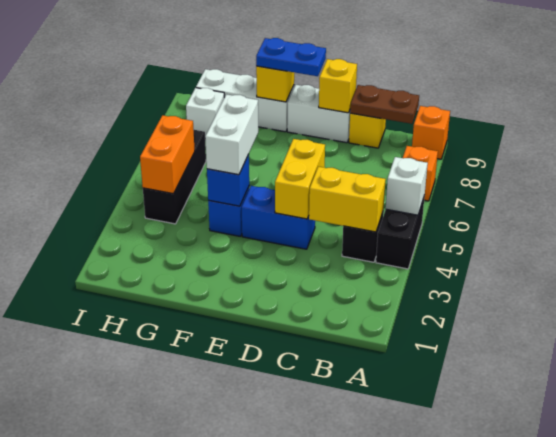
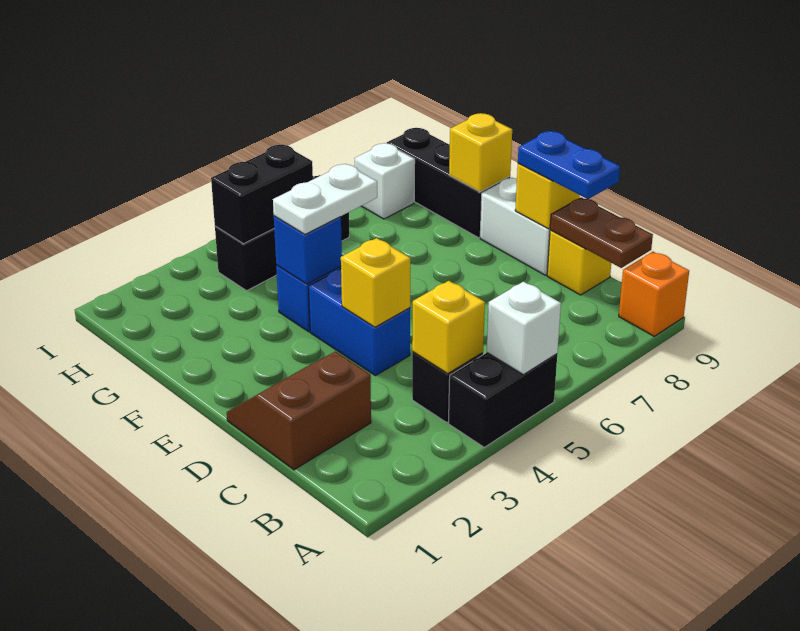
orange brick A7 level 1 -> none
yellow brick B4:C4 level 2 -> yellow brick B4 level 2
none -> brown slope C1:D2 level 1 top C
yellow brick D4:D5 level 2 -> yellow brick D4 level 2
blue plate E9:F9 level 3 -> blue plate C9:D9 level 3
white brick F4:F5 level 3 -> white plate F4:F5 level 3
white brick F9:H9 level 1 -> black brick F9:H9 level 1
orange brick H4:H5 level 2 -> black brick H4:H5 level 2

